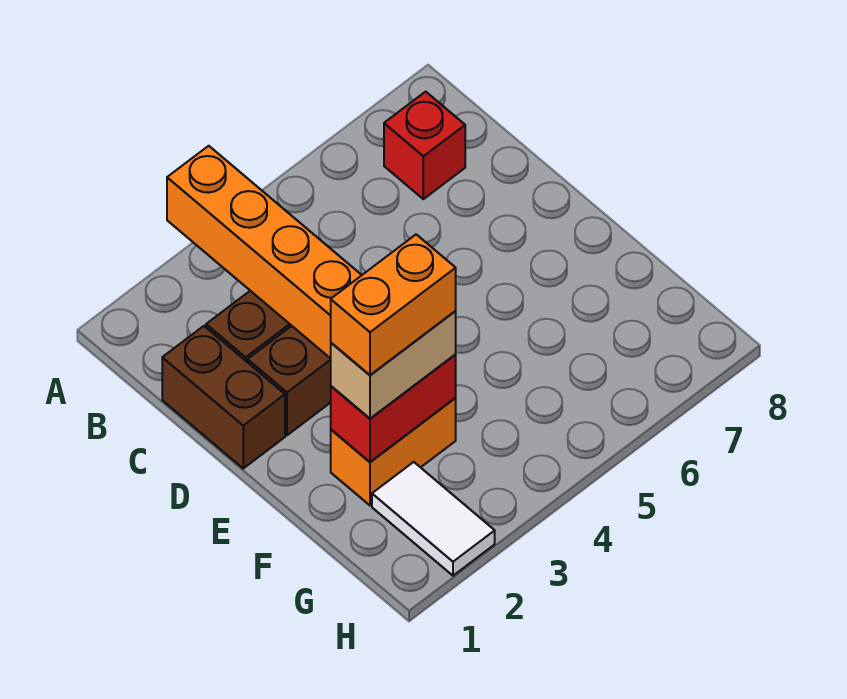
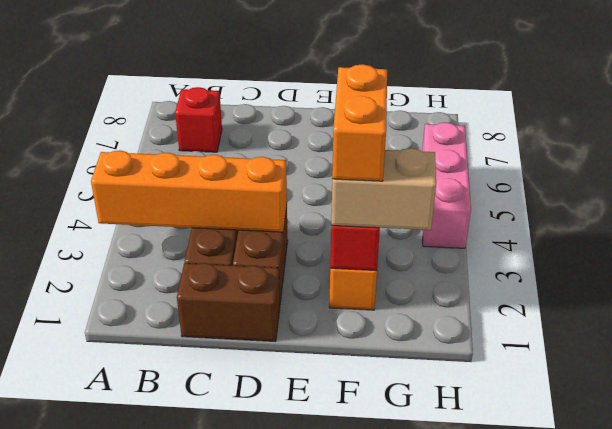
tan brick F2:F3 level 3 -> tan brick F2:G2 level 3
white tile G2:H2 level 1 -> none
none -> pink brick H4:H6 level 1

